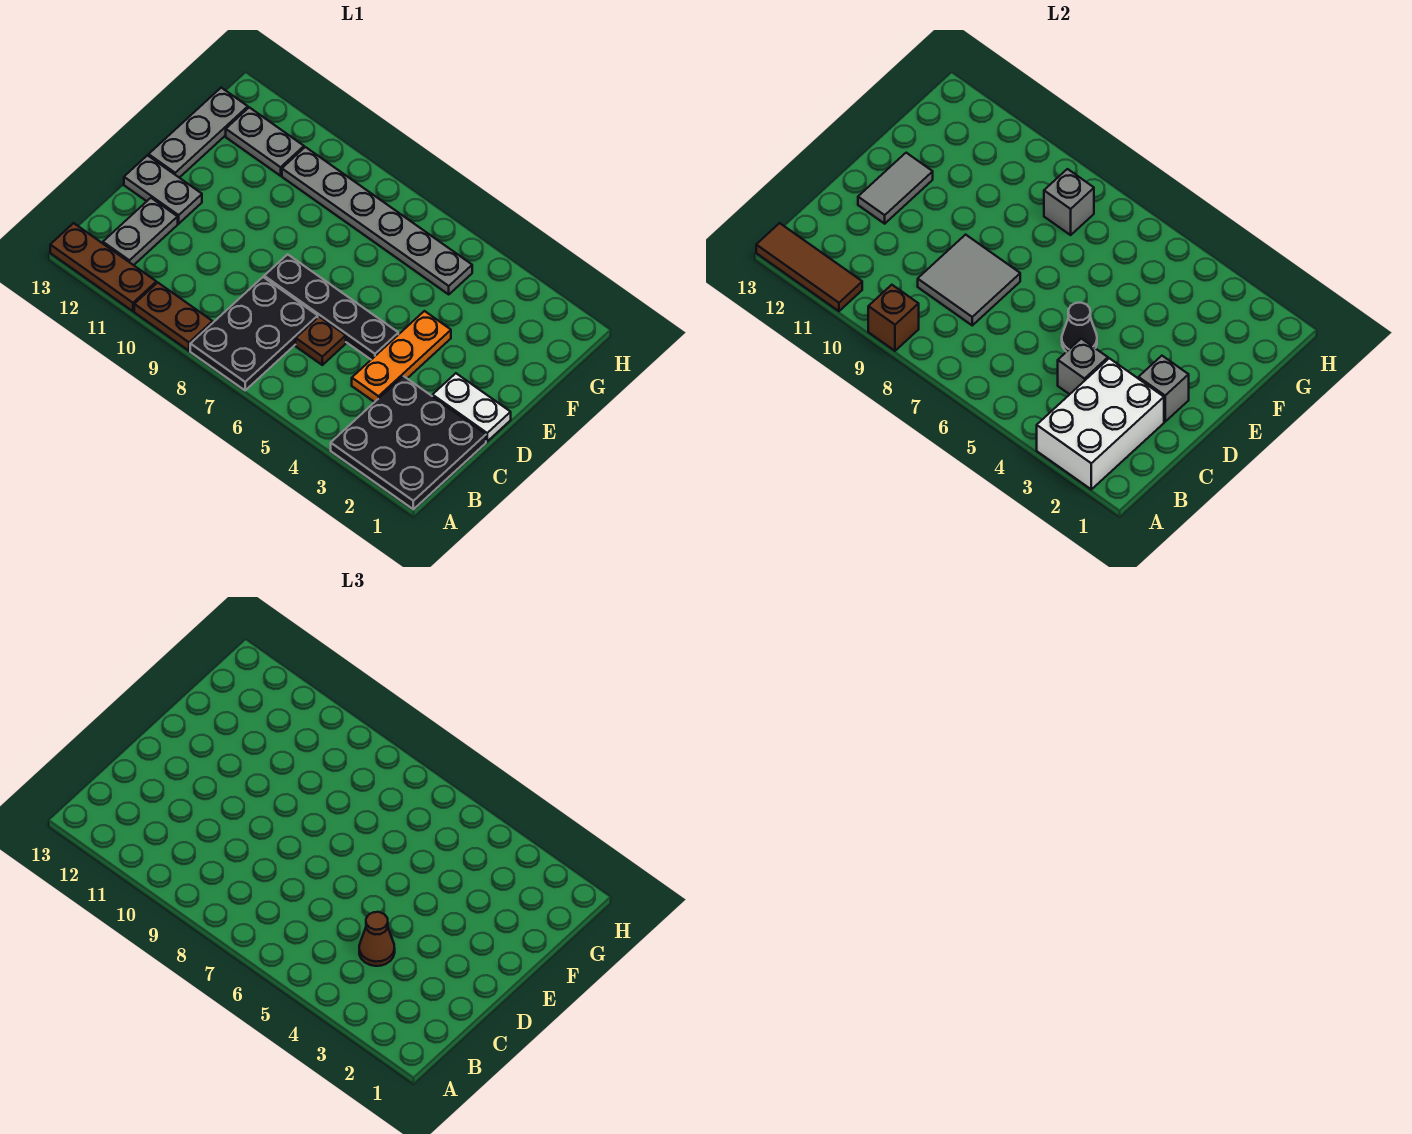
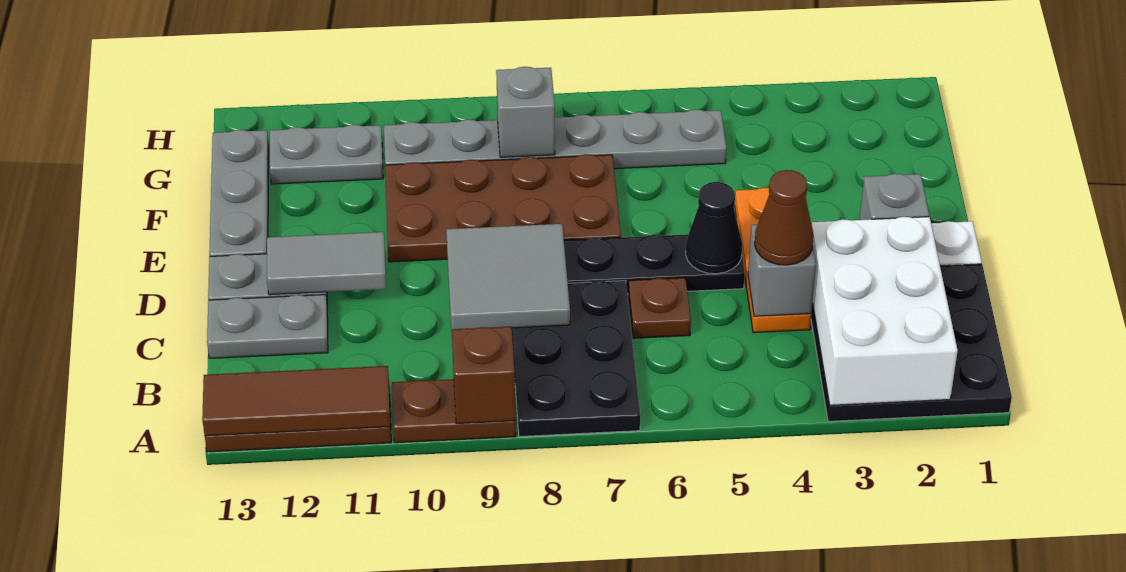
grey plate B12:C12 level 1 -> grey plate C12:C13 level 1
grey tile D12:E12 level 2 -> grey tile D11:D12 level 2
none -> brown plate E7:F10 level 1

